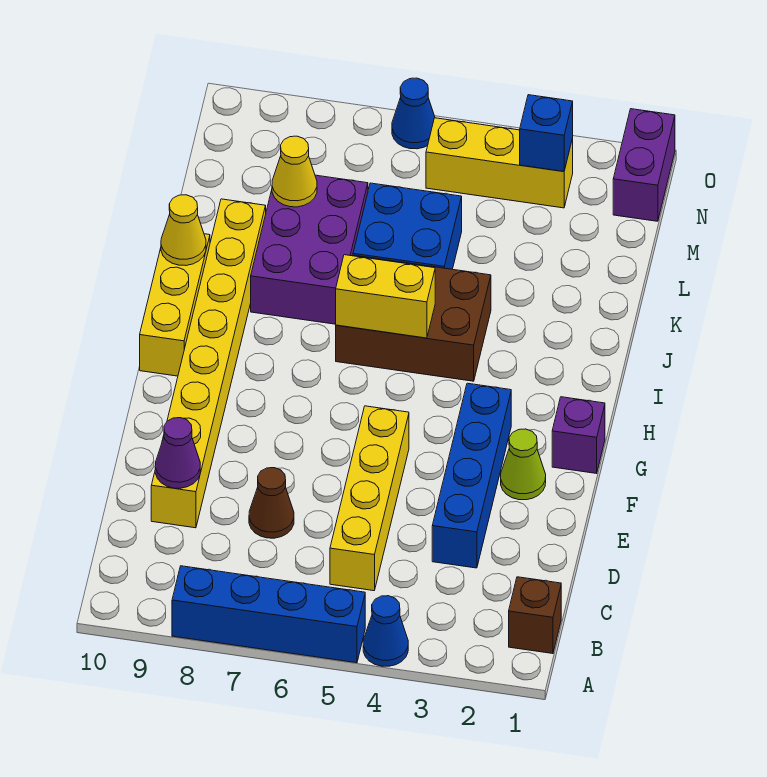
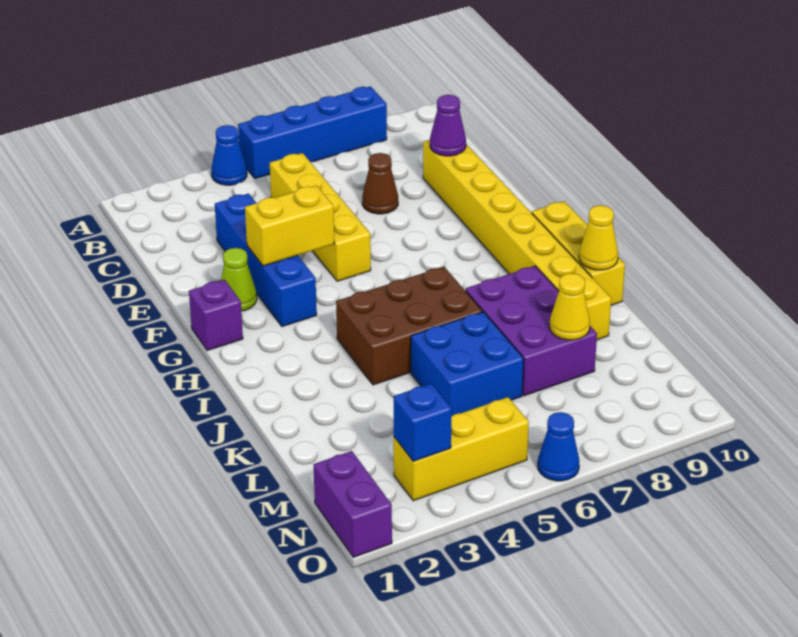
brown brick B1 level 1 -> none
yellow brick I5:I6 level 2 -> yellow brick F3:F4 level 2

